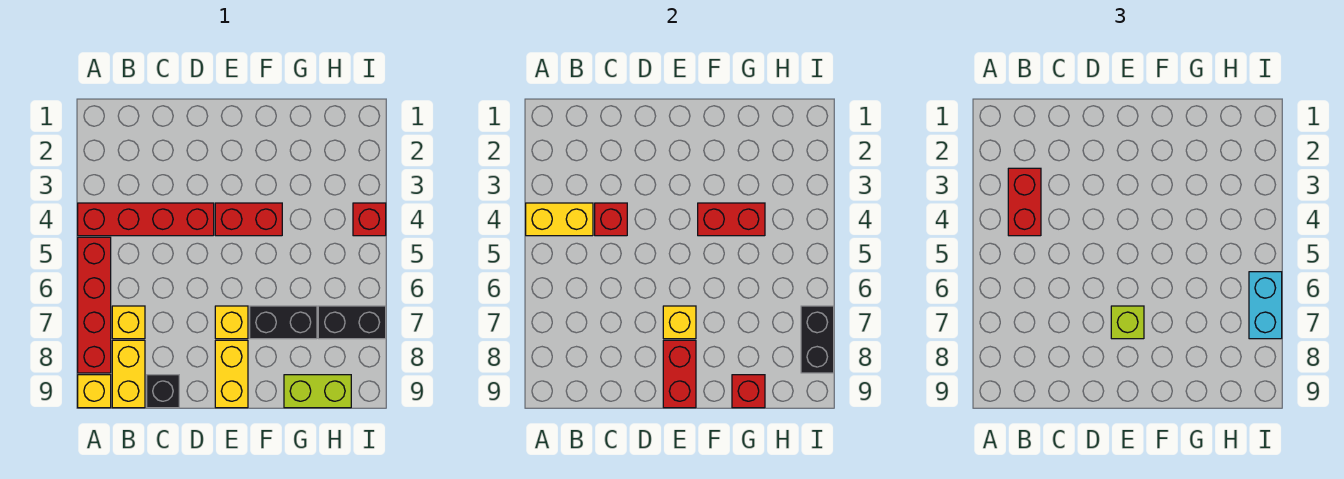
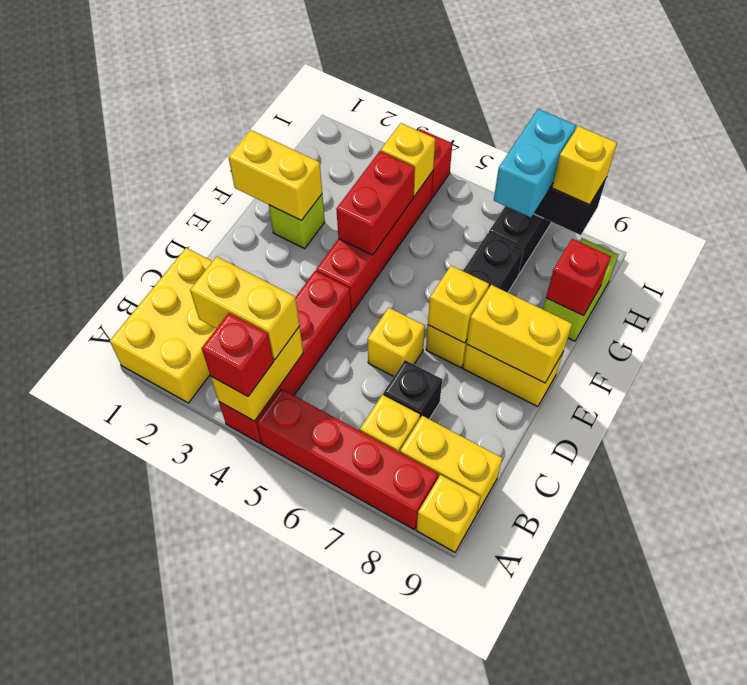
none -> yellow brick A1:C2 level 1
red brick B3:B4 level 3 -> yellow brick B3:B4 level 3
red brick C4 level 2 -> red brick A4 level 3
black brick C9 level 1 -> black brick C7 level 1
none -> yellow brick D6 level 1
red brick E4:F4 level 1 -> red brick E4:H4 level 1
lime brick E7 level 3 -> lime brick F2 level 1
red brick E8:E9 level 2 -> yellow brick E8:E9 level 2
none -> yellow brick F1:F2 level 2
none -> yellow brick H4 level 2
cyan brick I6:I7 level 3 -> cyan brick H7:I7 level 3
none -> yellow brick I8 level 3

